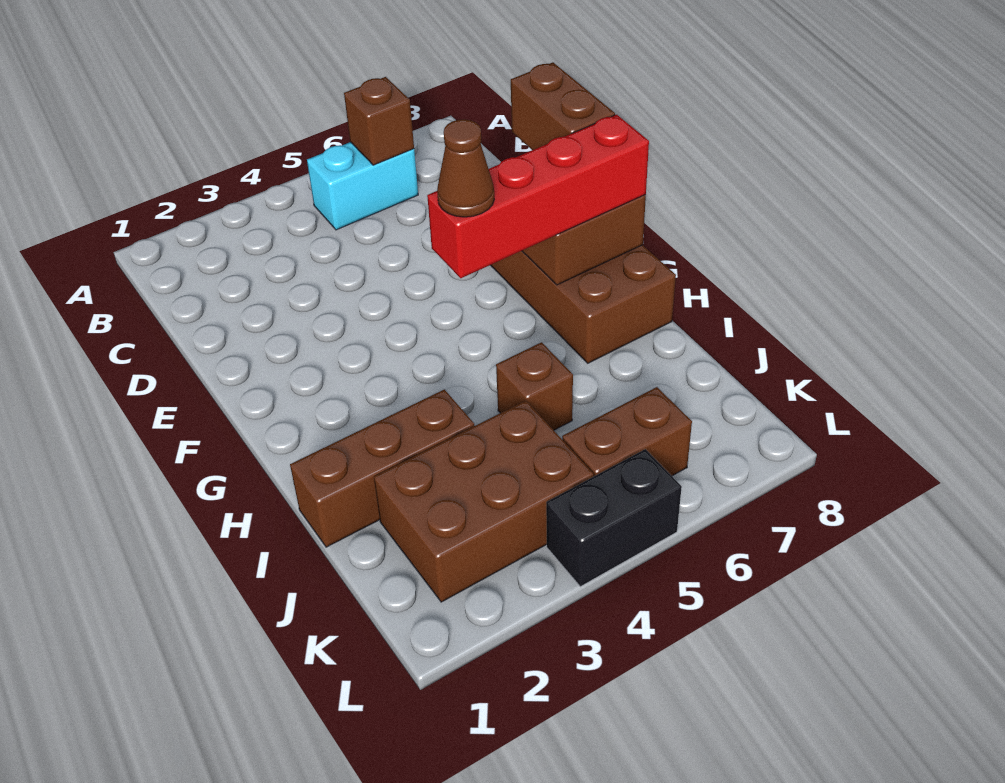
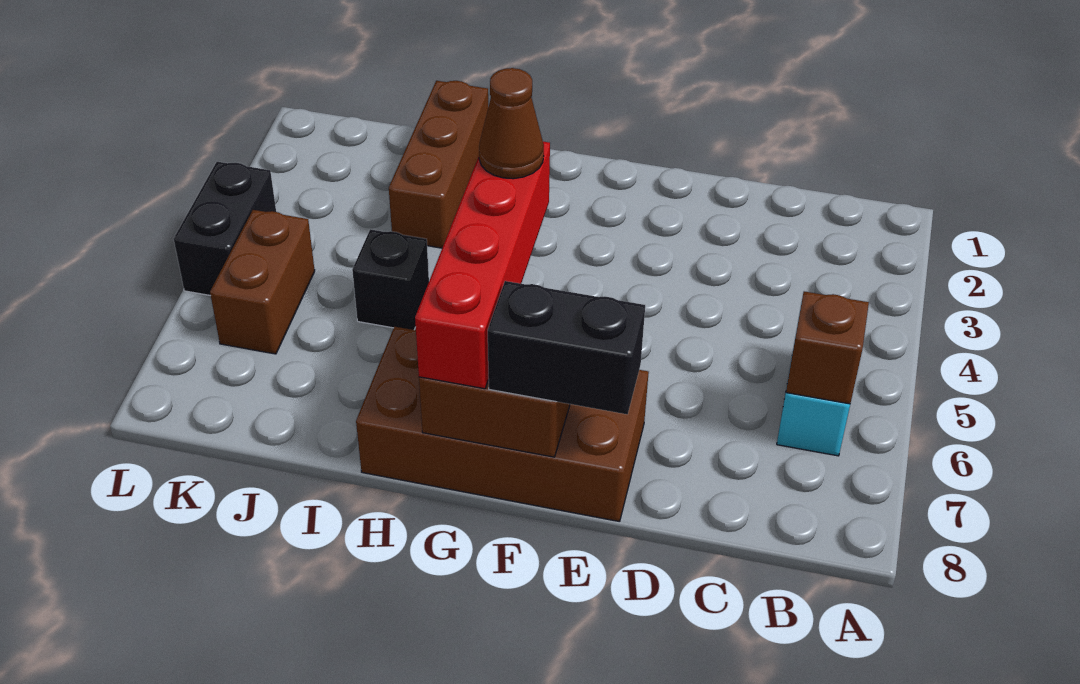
brown brick E8:F8 level 3 -> black brick E8:F8 level 3
brown brick I5 level 1 -> black brick I5 level 1
brown brick J2:K4 level 1 -> none

